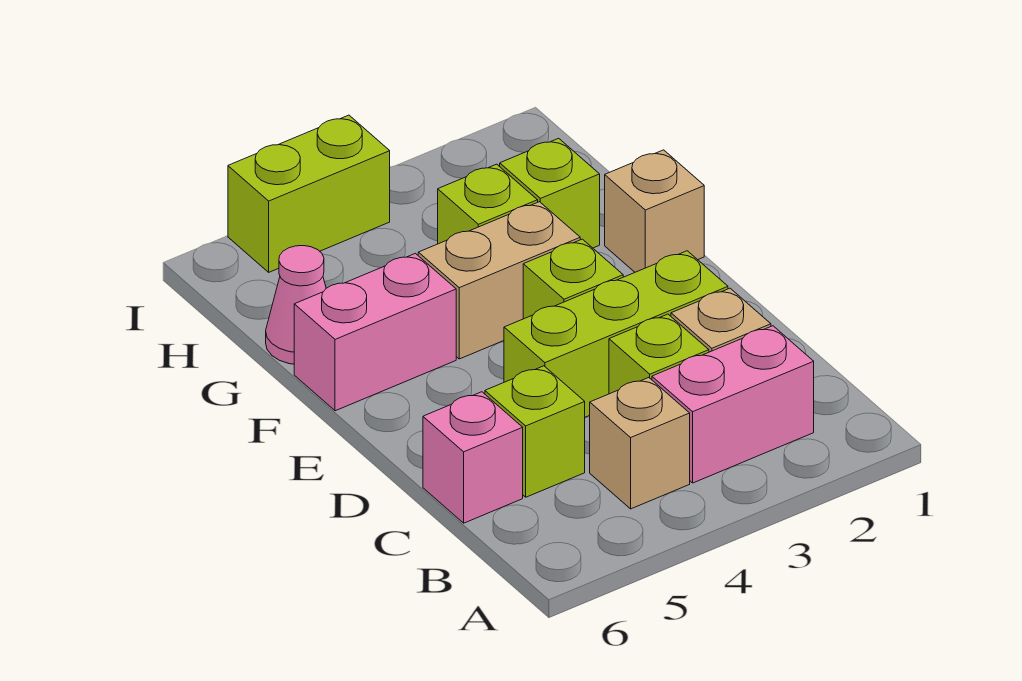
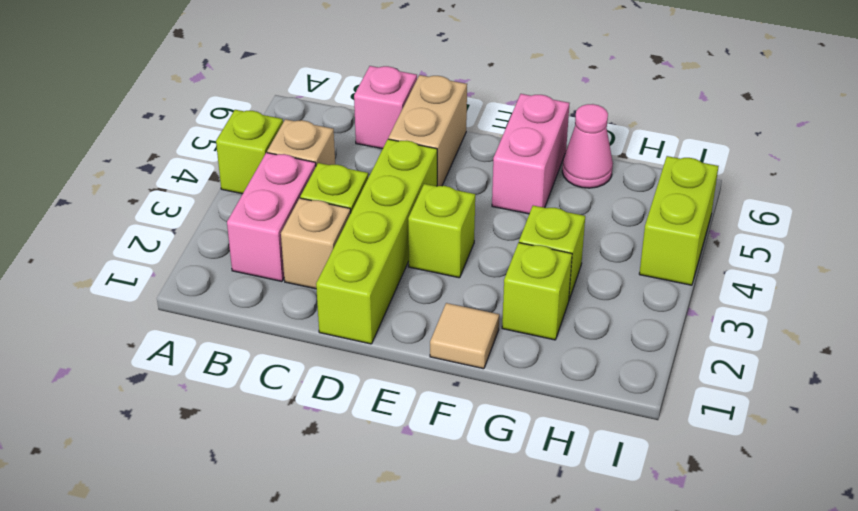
lime brick C5 level 1 -> lime brick A4 level 1
lime brick D2:D4 level 1 -> lime brick D1:D4 level 1
tan brick F1 level 1 -> tan tile F1 level 1
tan brick F3:F4 level 1 -> tan brick D5:D6 level 1

